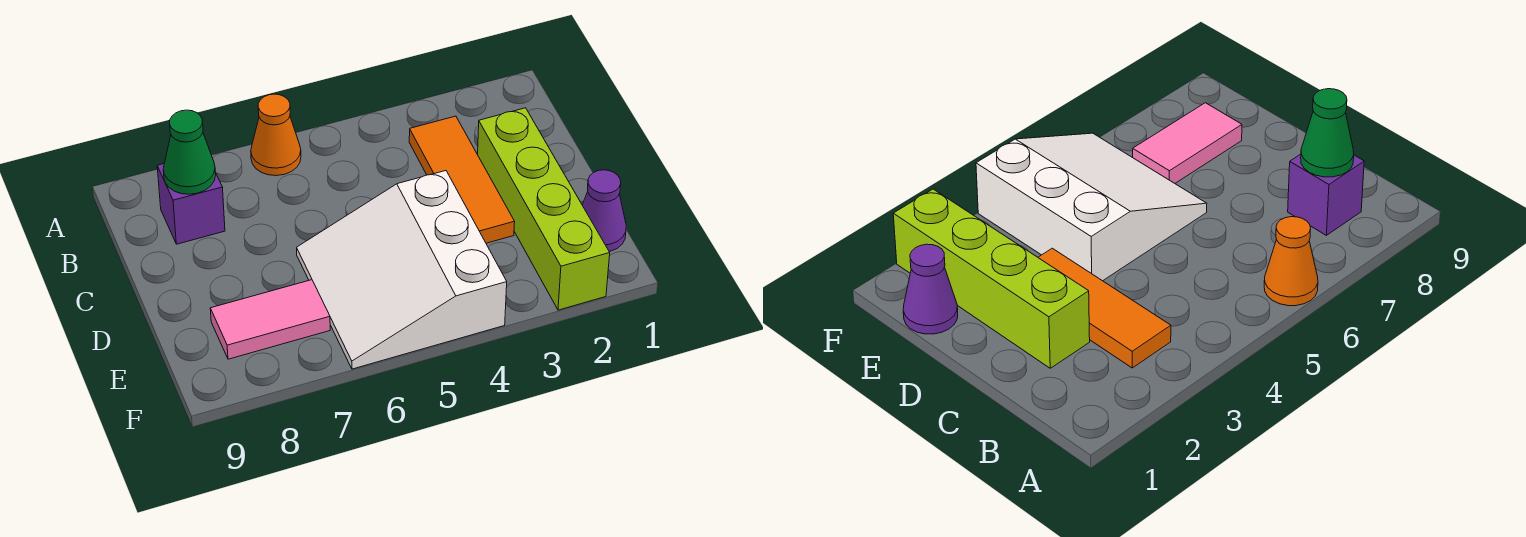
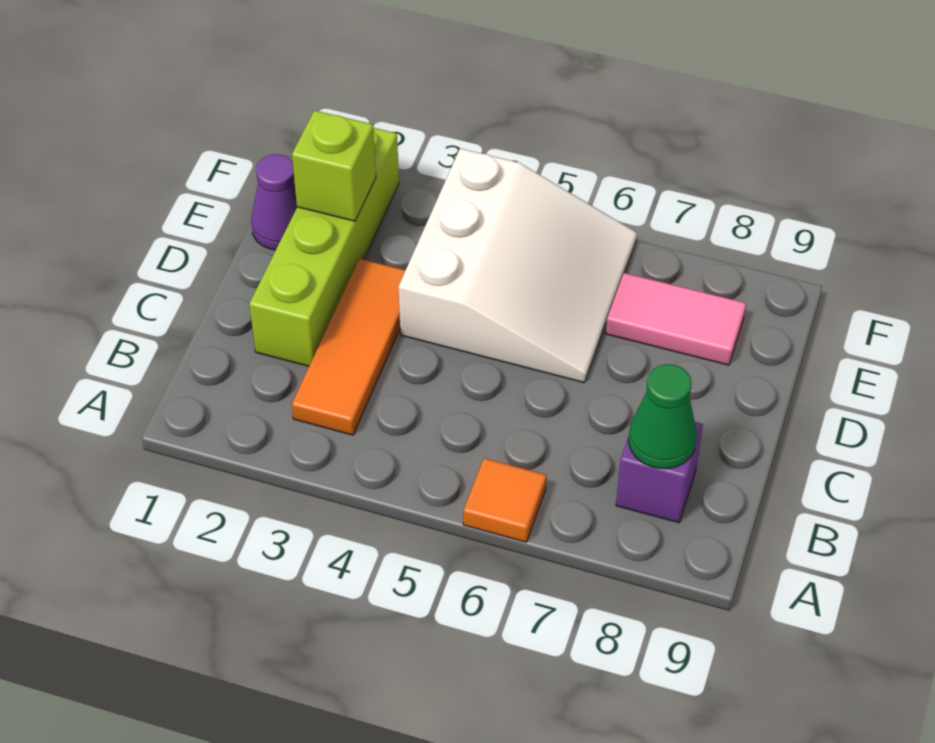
orange cone A6 level 1 -> orange tile A6 level 1
none -> lime brick E2 level 2

